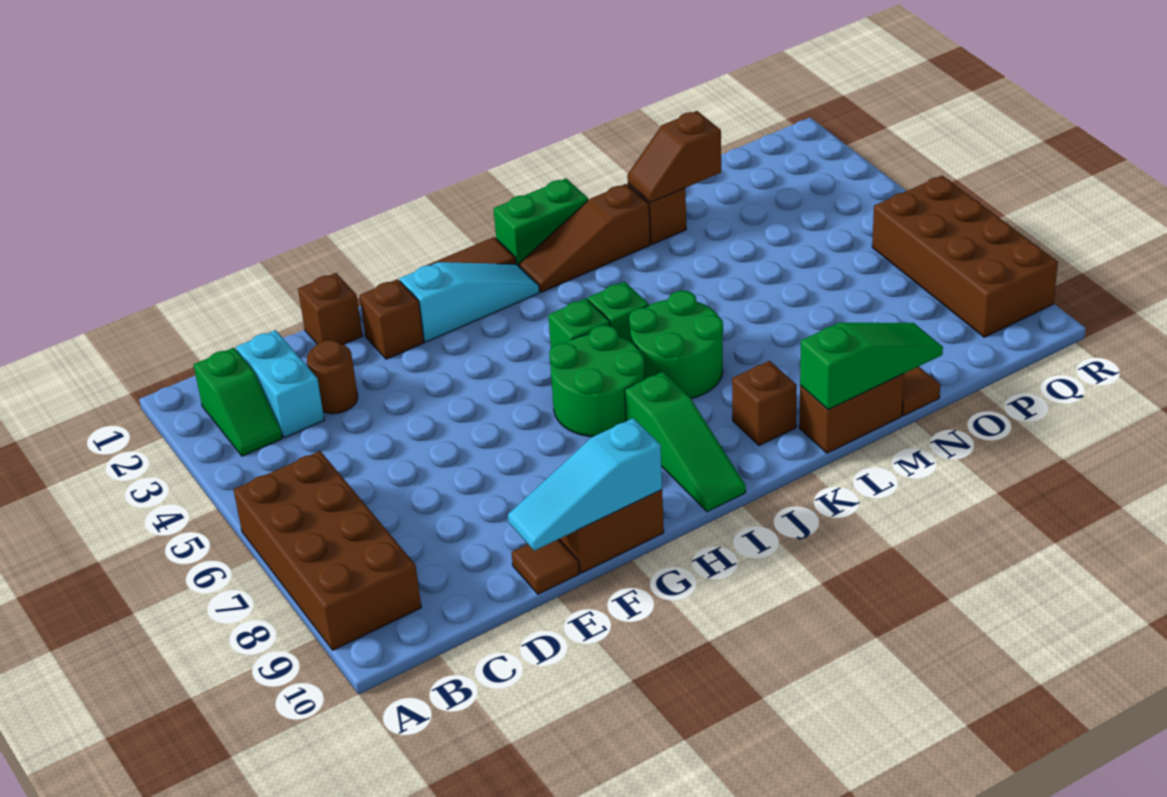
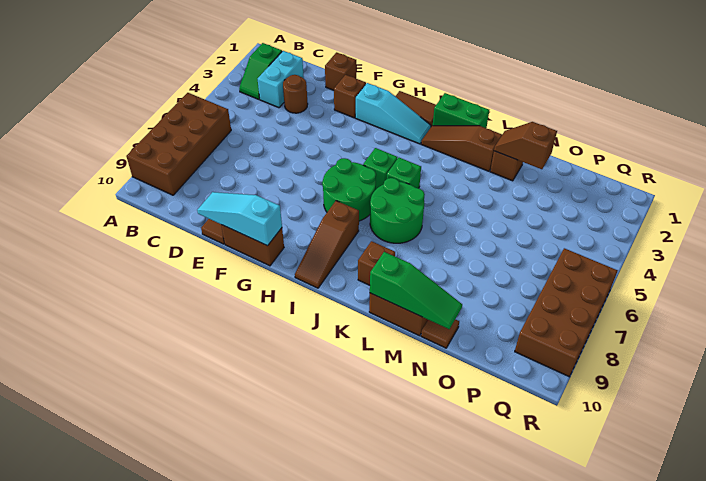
green slope I8:I10 level 1 top 8 -> brown slope I8:I10 level 1 top 8

